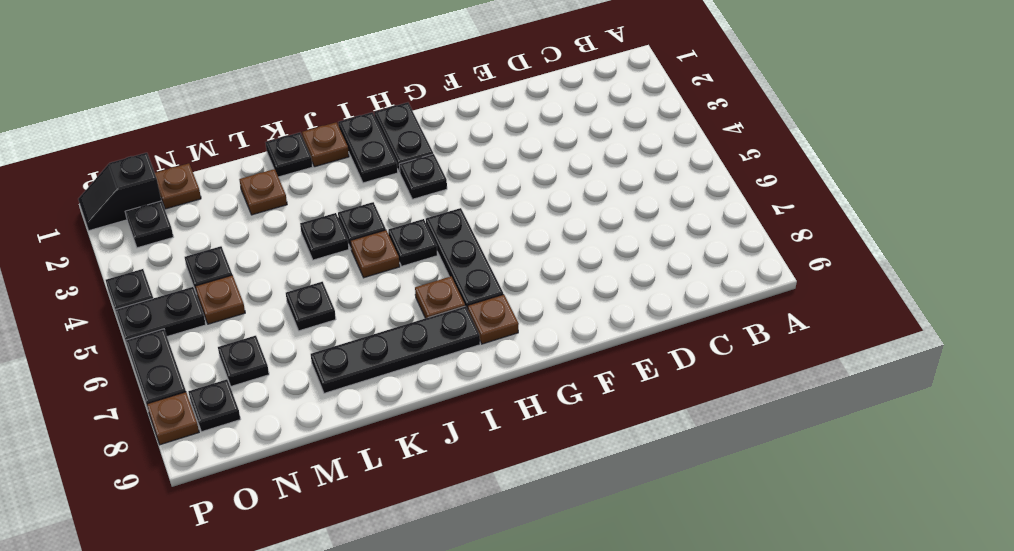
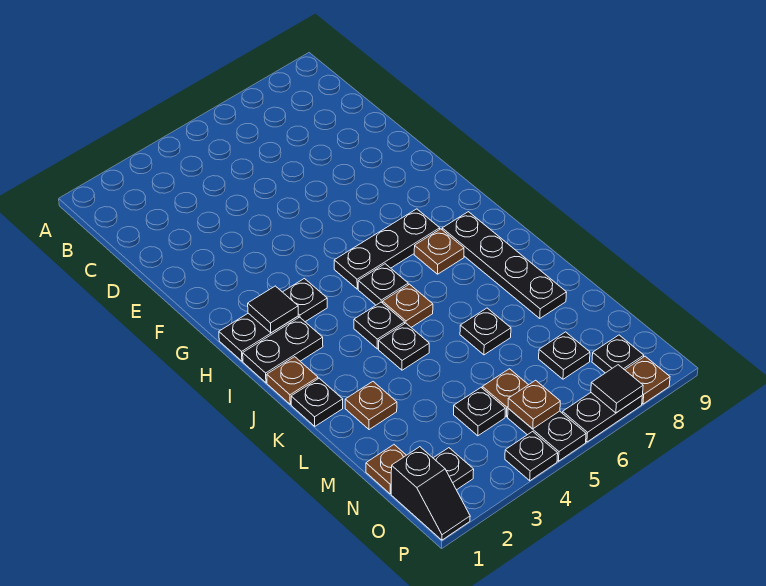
none -> black tile H2 level 2
brown plate H8 level 1 -> brown plate O5 level 2
none -> black tile P7 level 2

